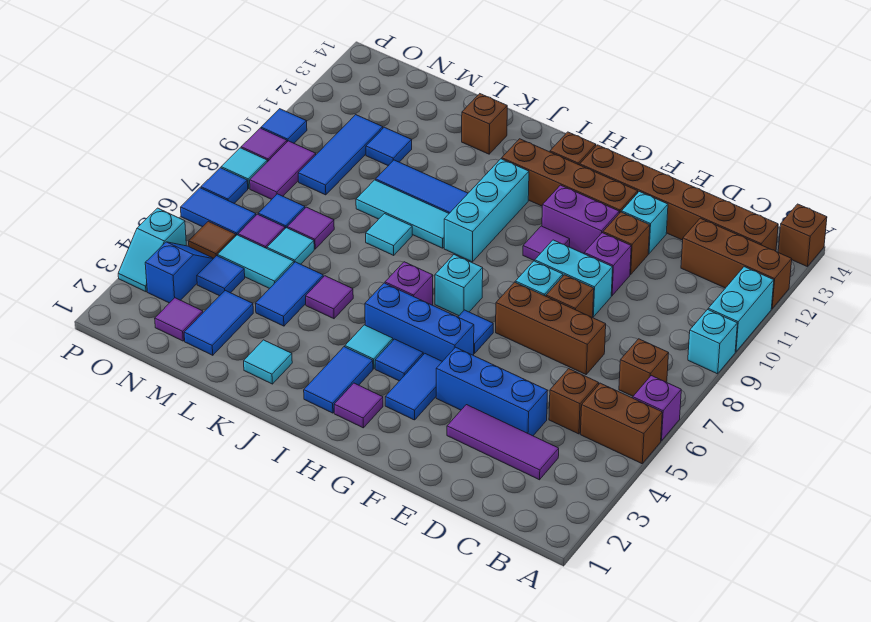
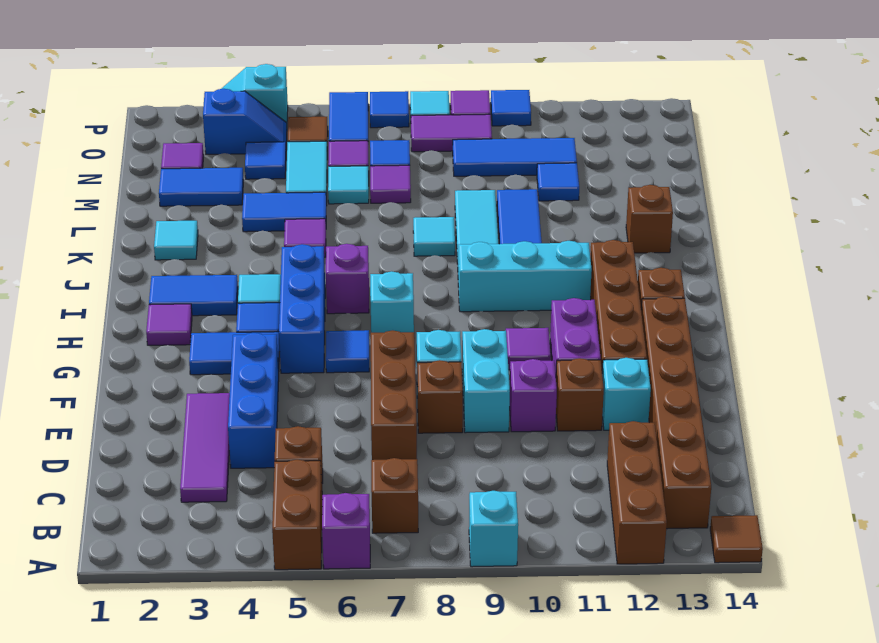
cyan brick A10:A11 level 1 -> none
brown brick A14 level 1 -> brown tile A14 level 1

